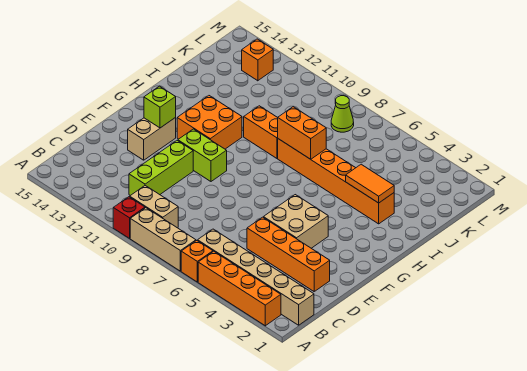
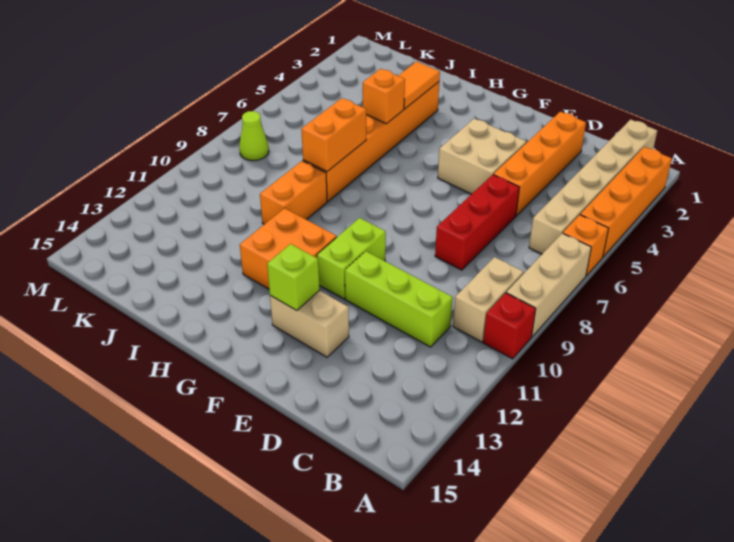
none -> red brick D6:D8 level 1
orange brick L13 level 1 -> orange brick I5 level 2

